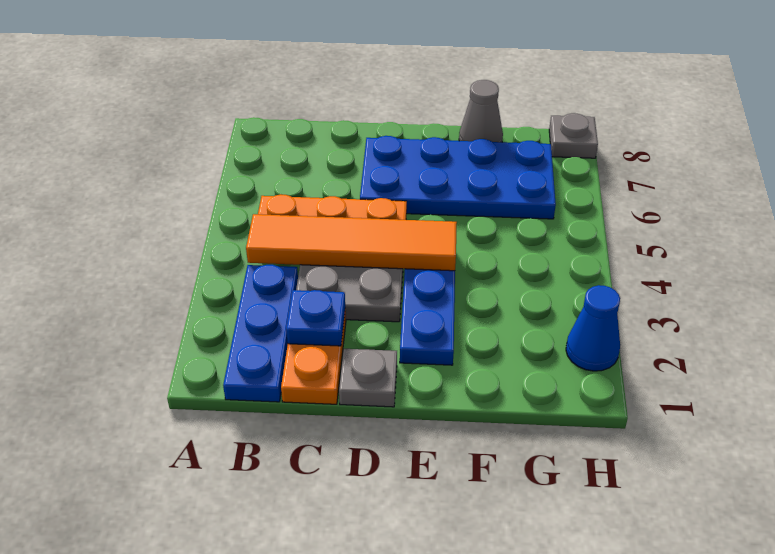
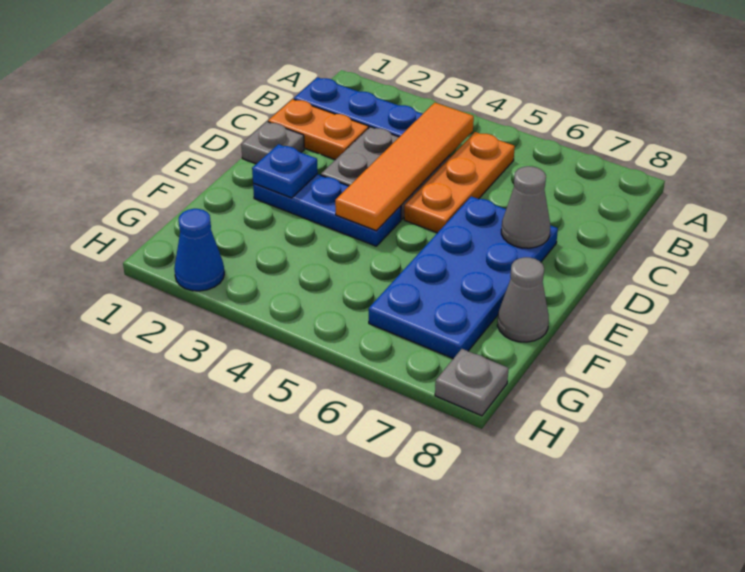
blue plate C2 level 2 -> blue plate E2 level 2
none -> grey cone D7 level 2

